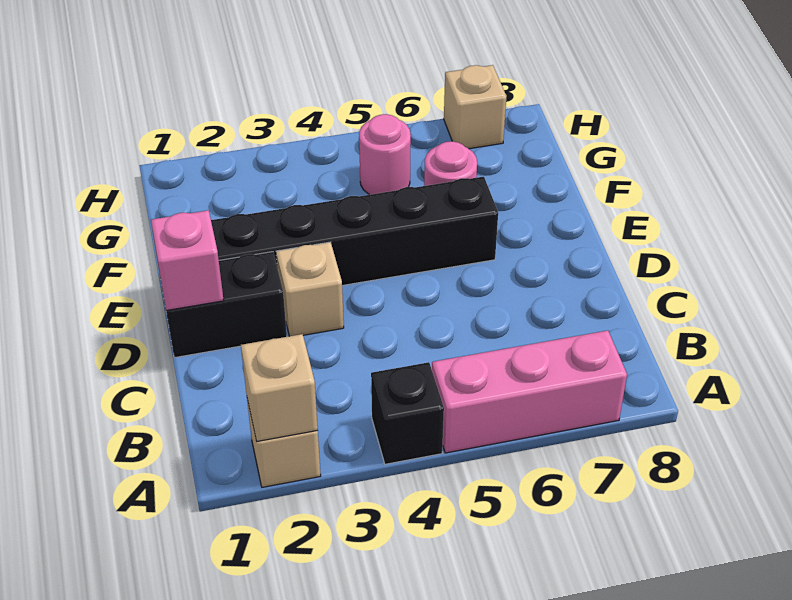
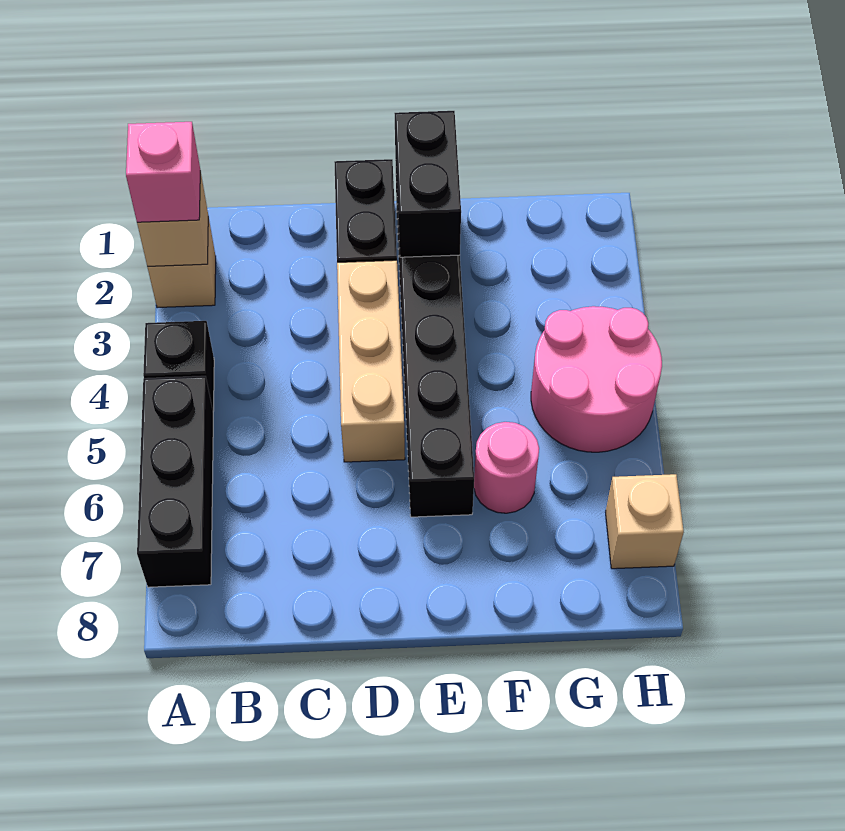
pink brick A5:A7 level 1 -> black brick A5:A7 level 1
pink brick D1 level 2 -> pink brick A2 level 3
tan brick D3 level 1 -> tan brick D3:D5 level 1
none -> black brick E1:E2 level 2
pink round brick G5 level 1 -> pink round brick G4:H5 level 1

